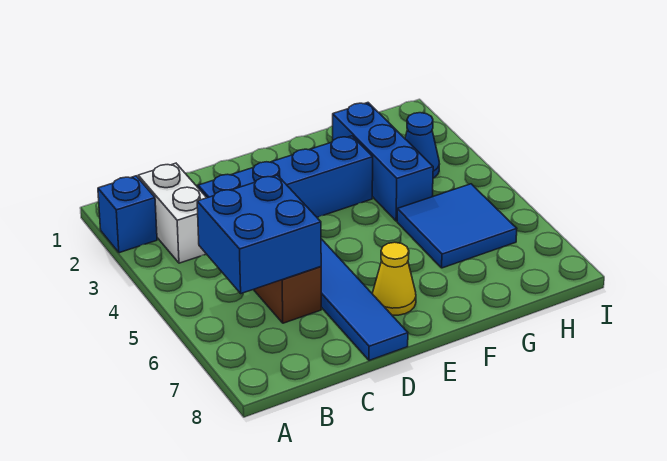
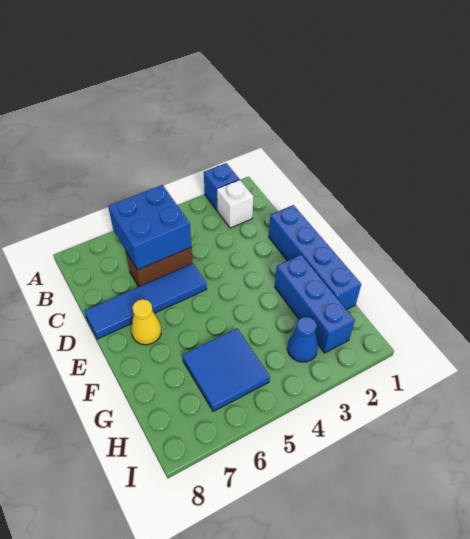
white brick B2:B3 level 1 -> white brick B2 level 1
blue brick C3:F3 level 1 -> blue brick D1:G1 level 1
blue brick G2:G4 level 1 -> blue brick F2:H2 level 1

